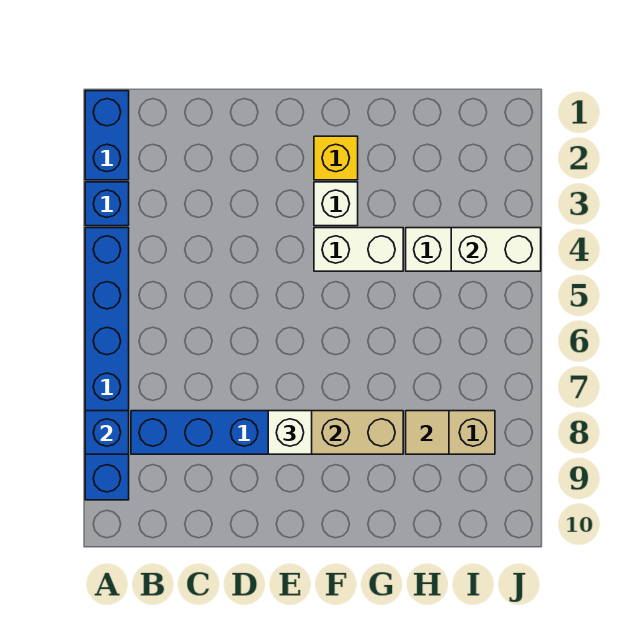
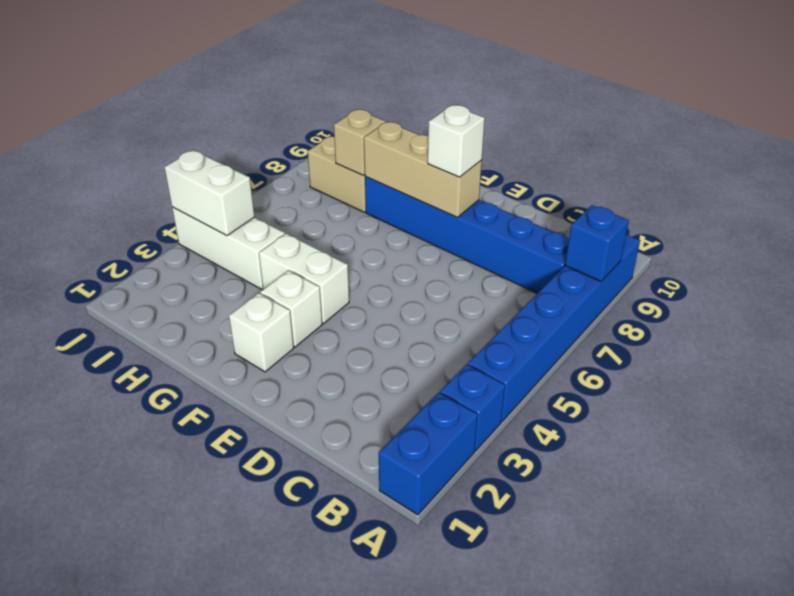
yellow brick F2 level 1 -> white brick F2 level 1
tan tile H8 level 2 -> tan brick H8 level 2

